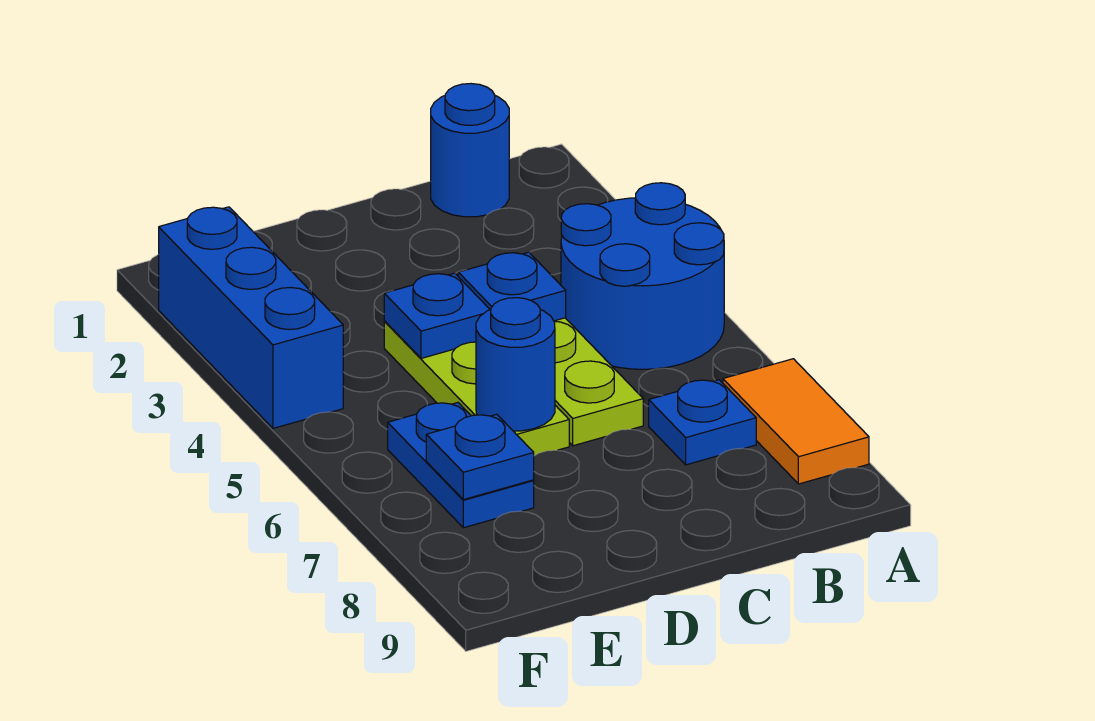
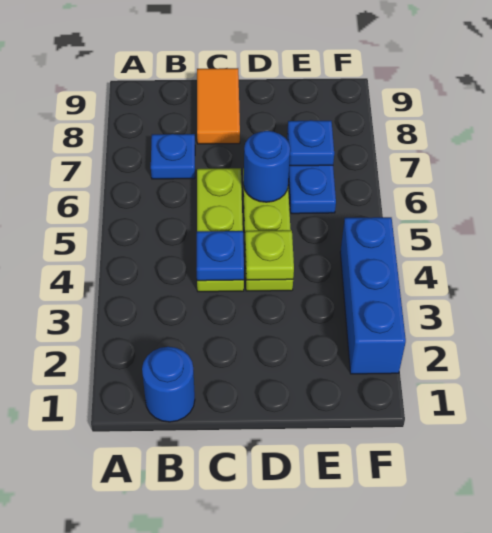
blue round brick A4:B5 level 1 -> none
orange tile A7:A8 level 1 -> orange tile C8:C9 level 1
blue plate D4 level 2 -> lime plate D4 level 2

